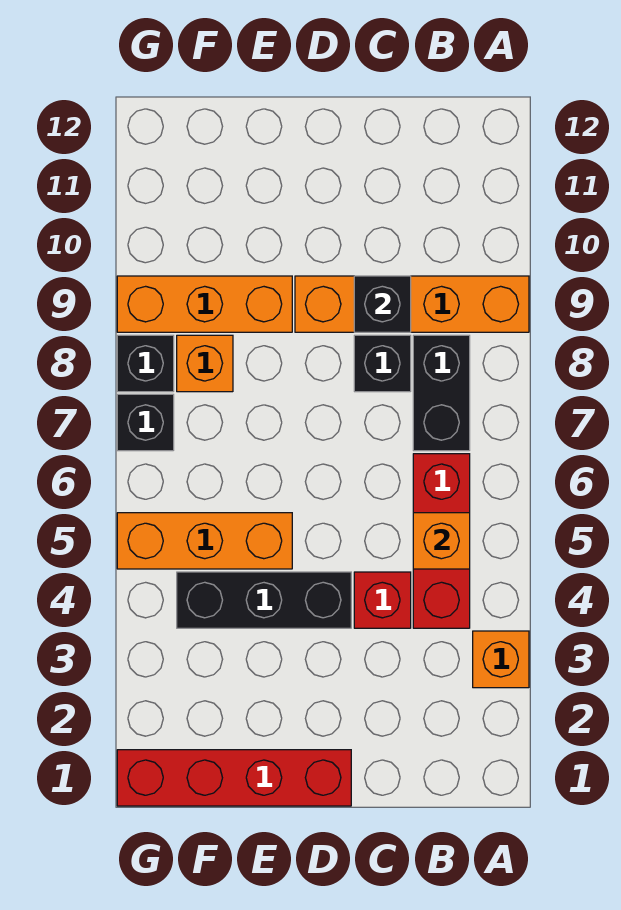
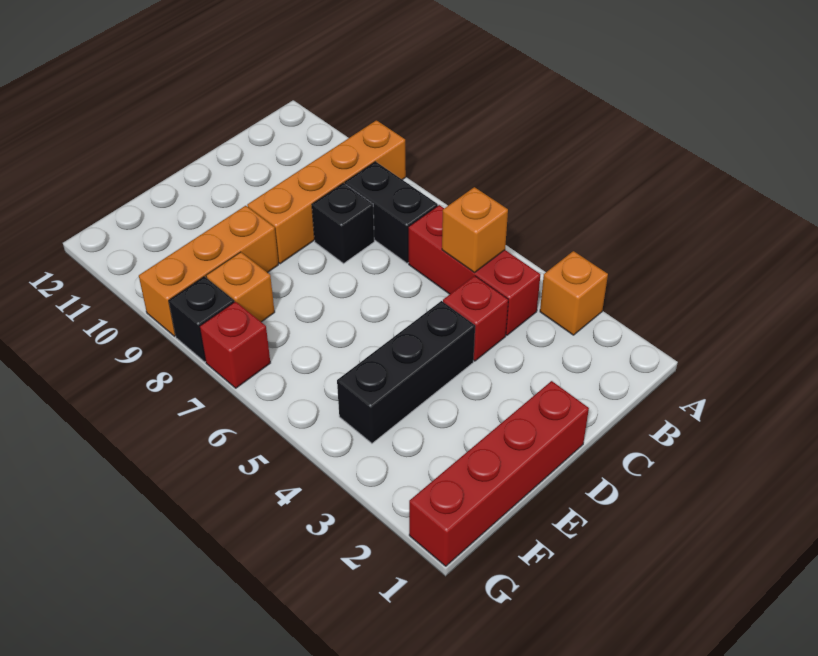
black brick C9 level 2 -> none
orange brick E5:G5 level 1 -> none
black brick G7 level 1 -> red brick G7 level 1

